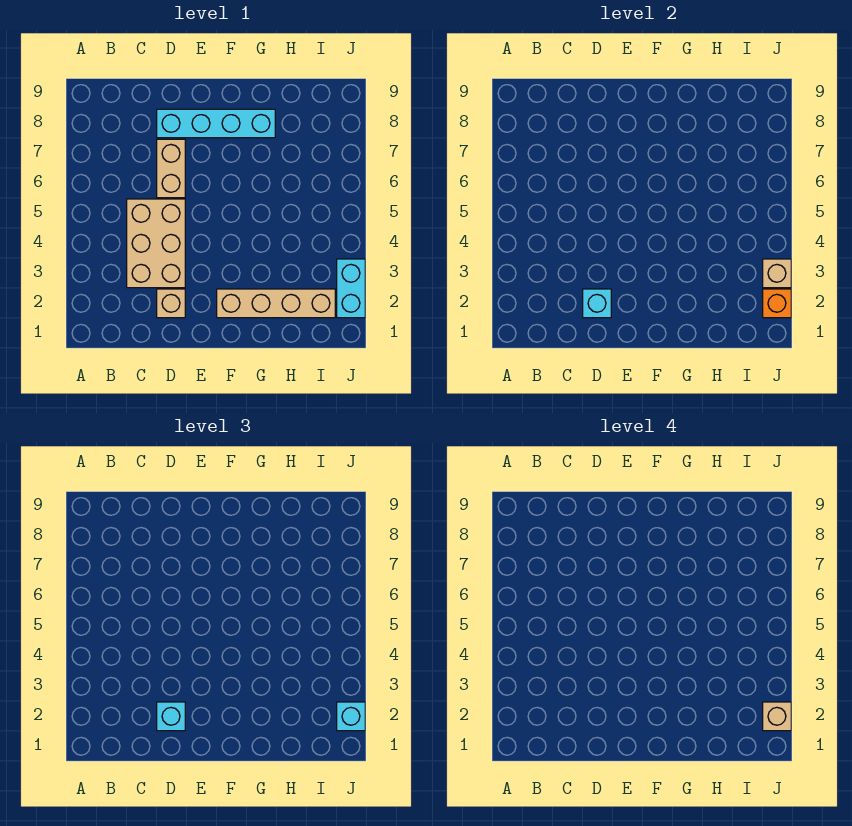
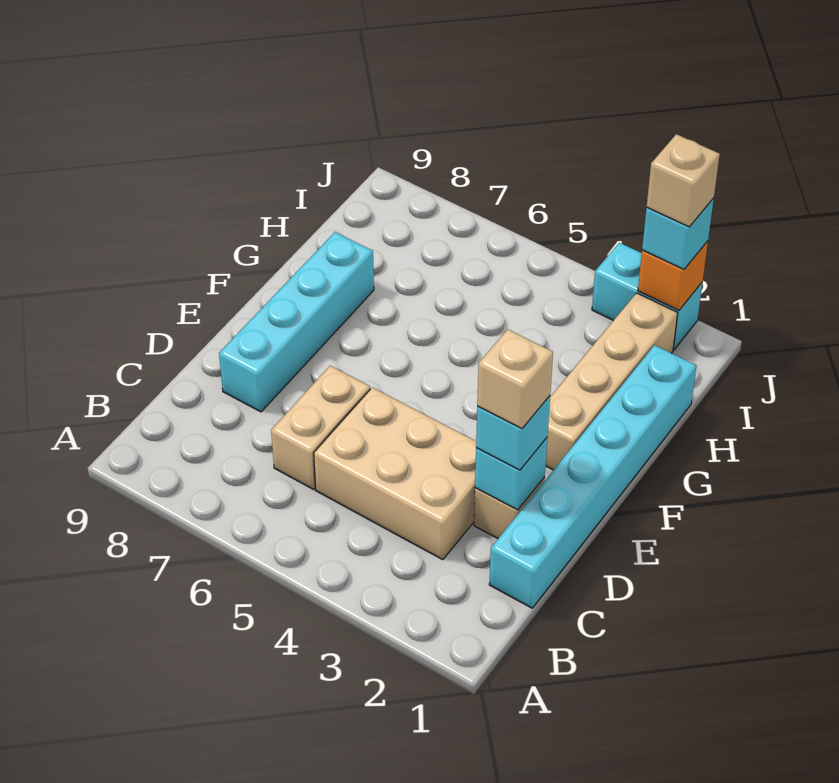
none -> cyan brick C1:H1 level 1
tan brick D6:D7 level 1 -> tan brick C6:D6 level 1
tan brick J3 level 2 -> tan brick D2 level 4

